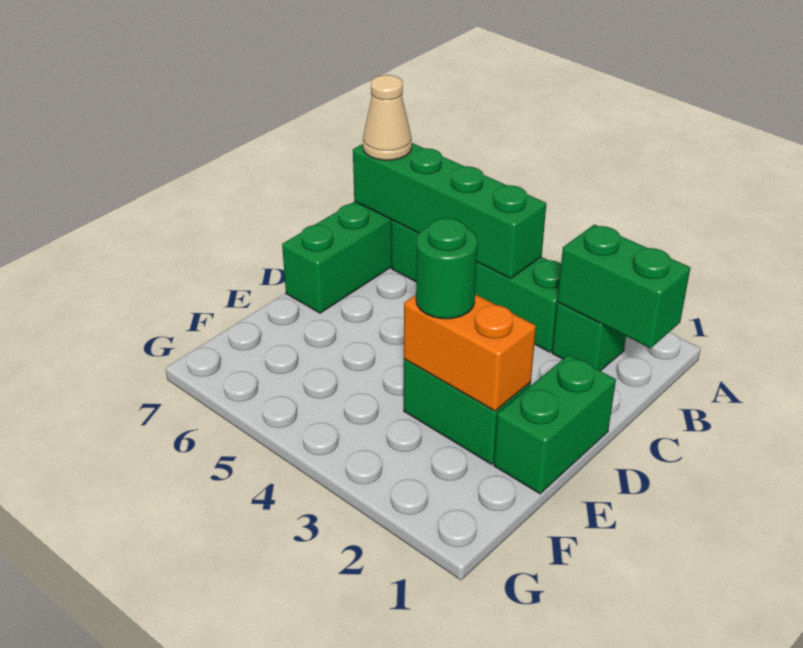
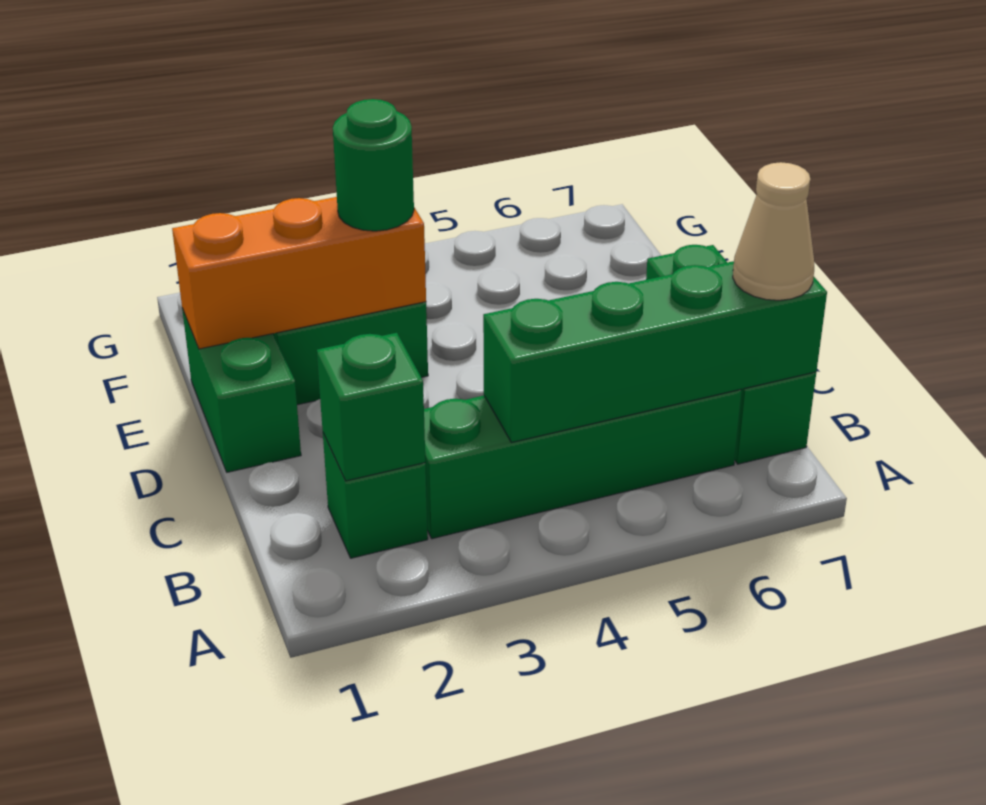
green brick B1:B2 level 2 -> green brick B2 level 2
orange brick E2:E3 level 2 -> orange brick E1:E3 level 2

